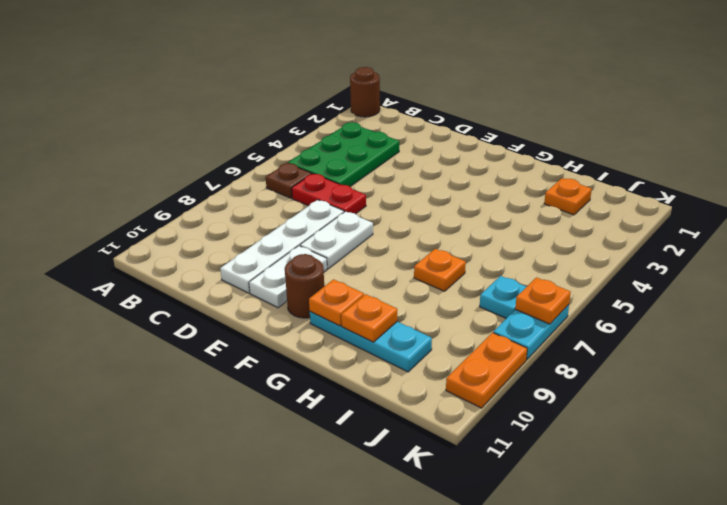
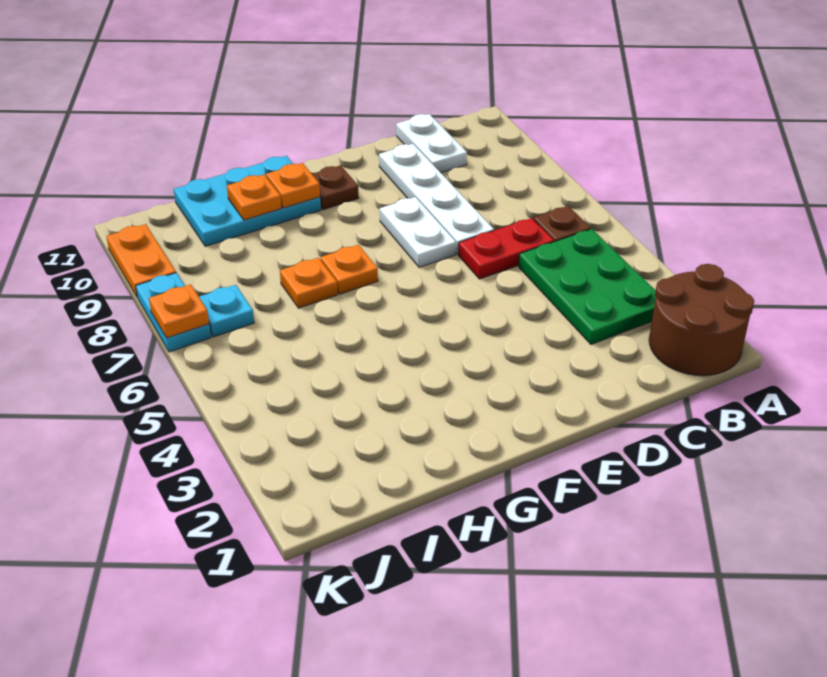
brown round brick A1 level 1 -> brown round brick A1:B2 level 1
white plate E9:E10 level 1 -> white plate C10:C11 level 1
brown round brick F10 level 1 -> brown plate F10 level 1
cyan plate G10:I10 level 1 -> cyan plate G10:I11 level 1
orange plate I2 level 1 -> orange plate G7 level 1

